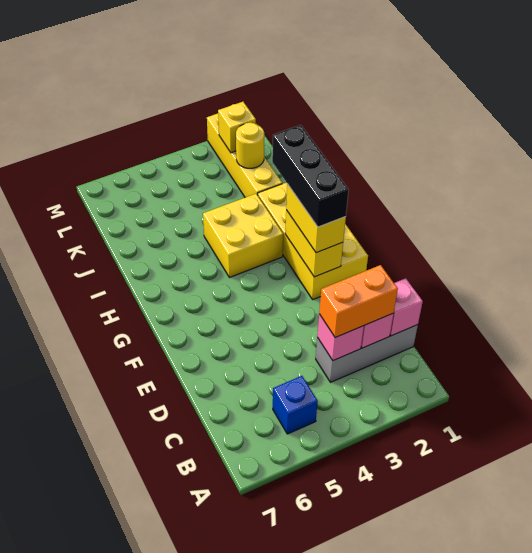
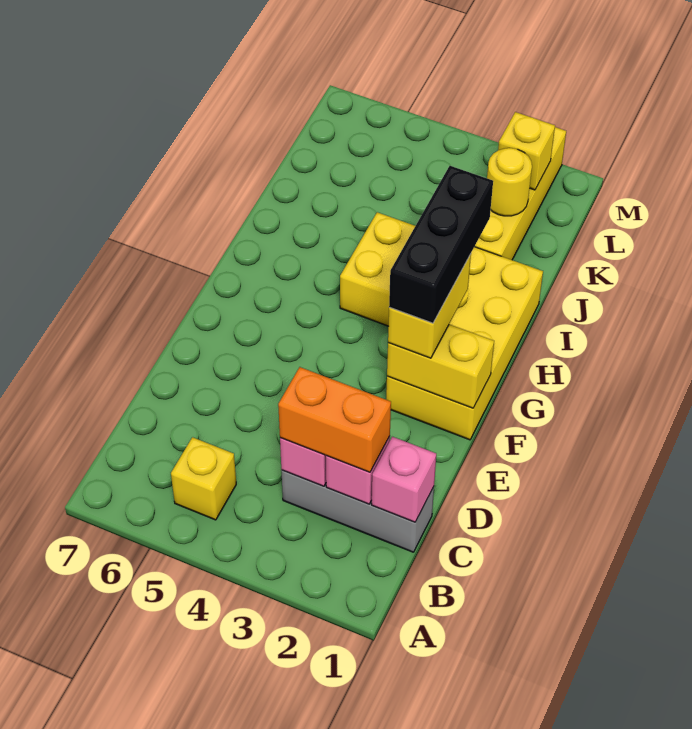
blue brick B5 level 1 -> yellow brick B5 level 1
yellow brick F2:G2 level 2 -> yellow brick F1:F2 level 2

